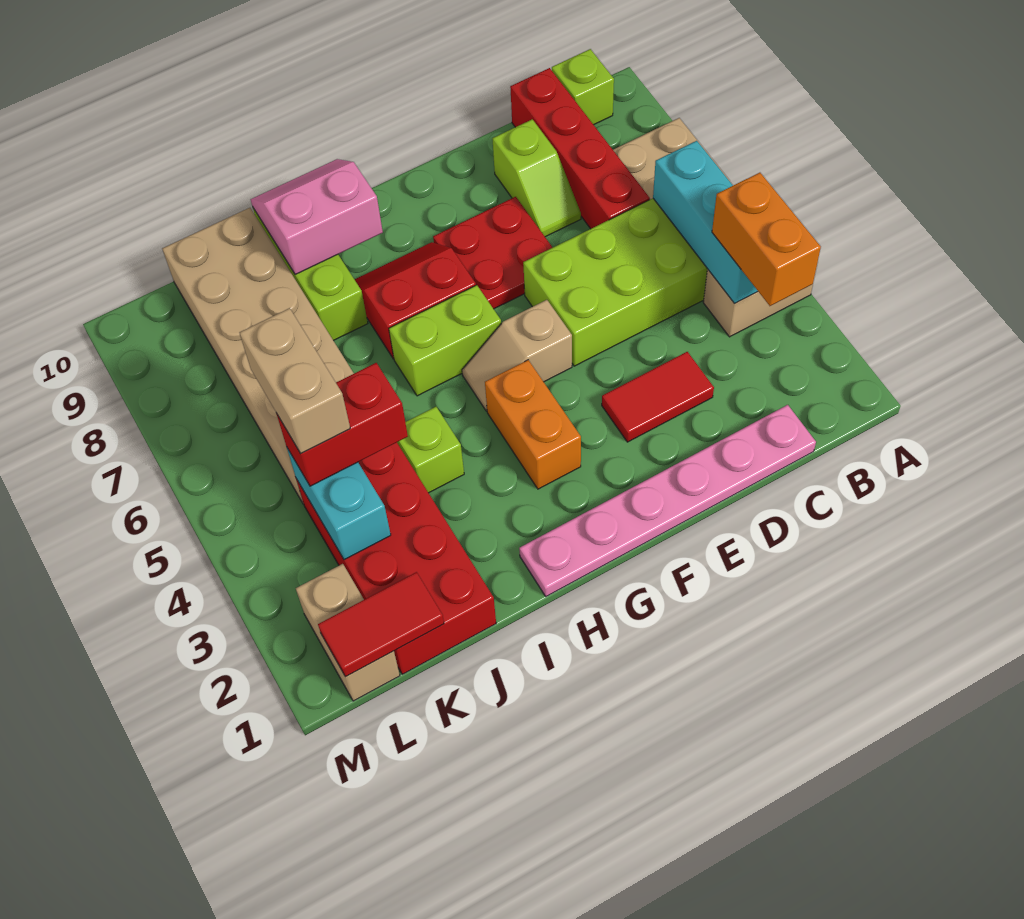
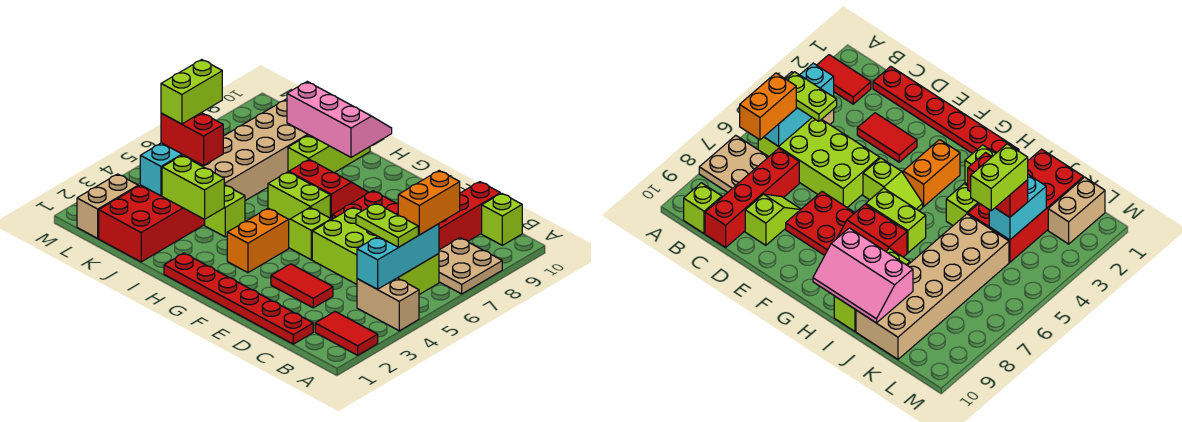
orange brick B3:B4 level 3 -> orange brick B6:B7 level 3
none -> lime plate B5:C5 level 3
pink plate C1:H1 level 1 -> red plate C1:H1 level 1
tan slope F5:G5 level 1 top F -> lime slope F5:G5 level 1 top F
pink slope H9:I10 level 2 top 9 -> pink slope H9:J10 level 2 top 9
none -> lime brick I3:J3 level 2
red tile K1:L1 level 2 -> red tile A2:B2 level 1
tan brick K4:K5 level 4 -> lime brick K4:K5 level 4

